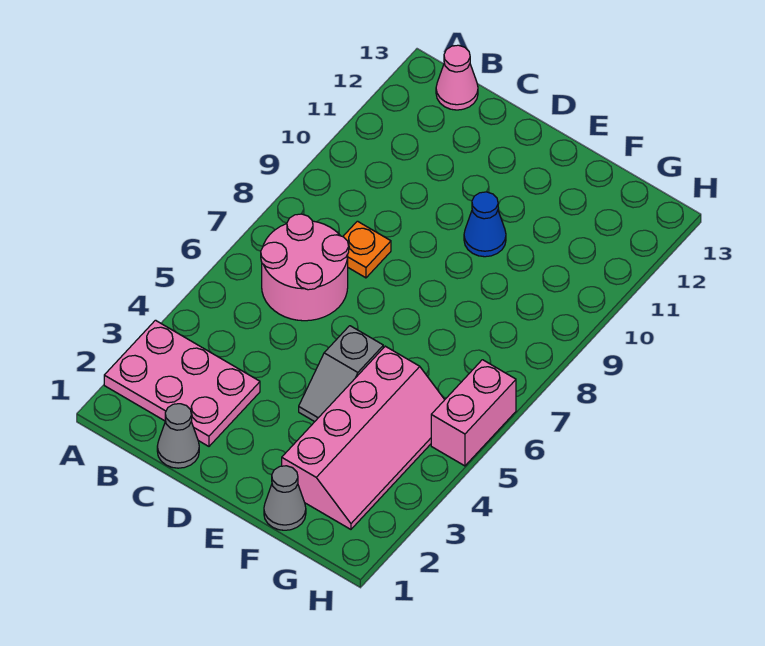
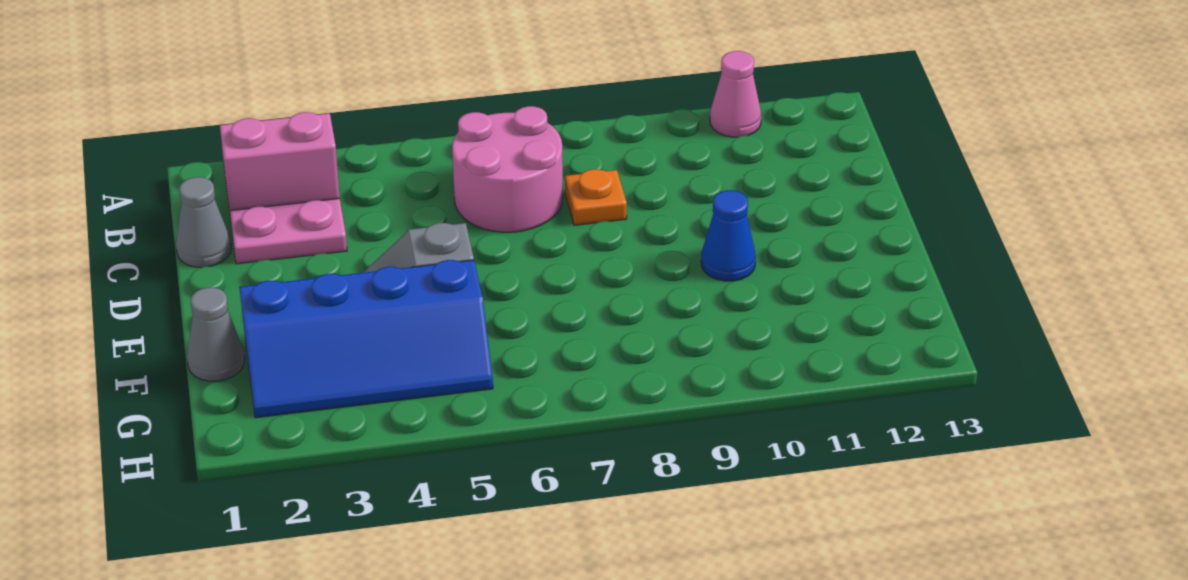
pink cone B13 level 1 -> pink cone A11 level 1
pink slope F2:G5 level 1 top F -> blue slope F2:G5 level 1 top F
pink brick H5:H6 level 1 -> pink brick B2:B3 level 2

